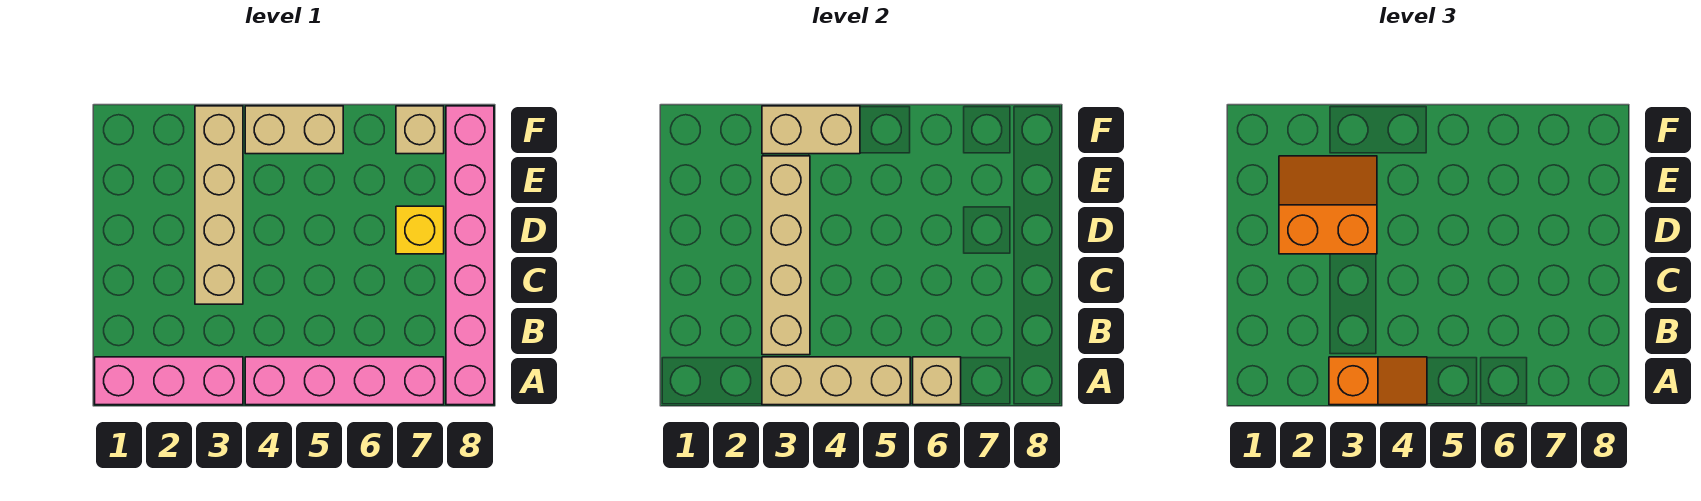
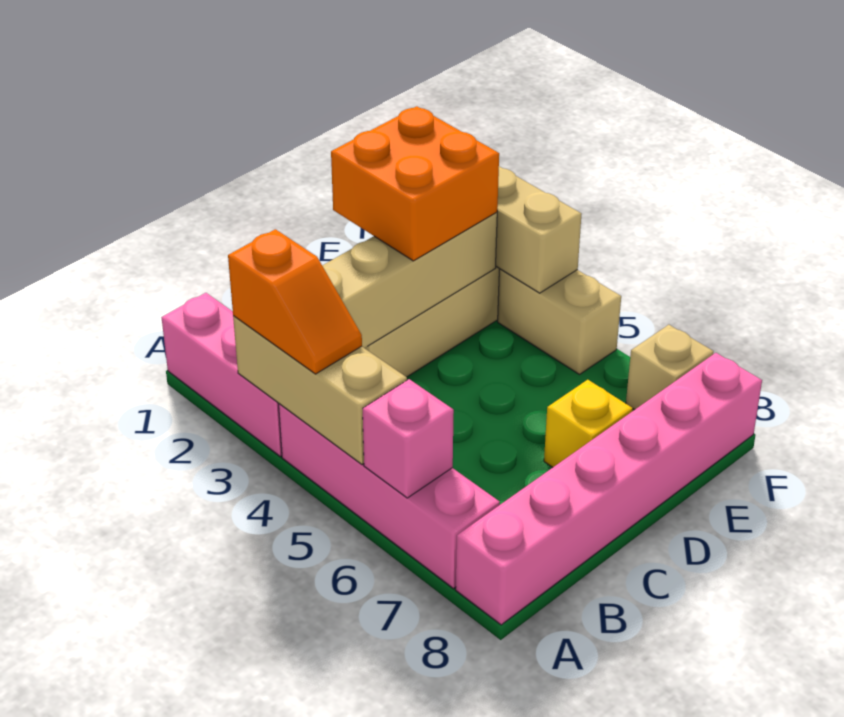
tan brick A6 level 2 -> pink brick A6 level 2
orange slope D2:E3 level 3 top D -> orange brick D2:E3 level 3

